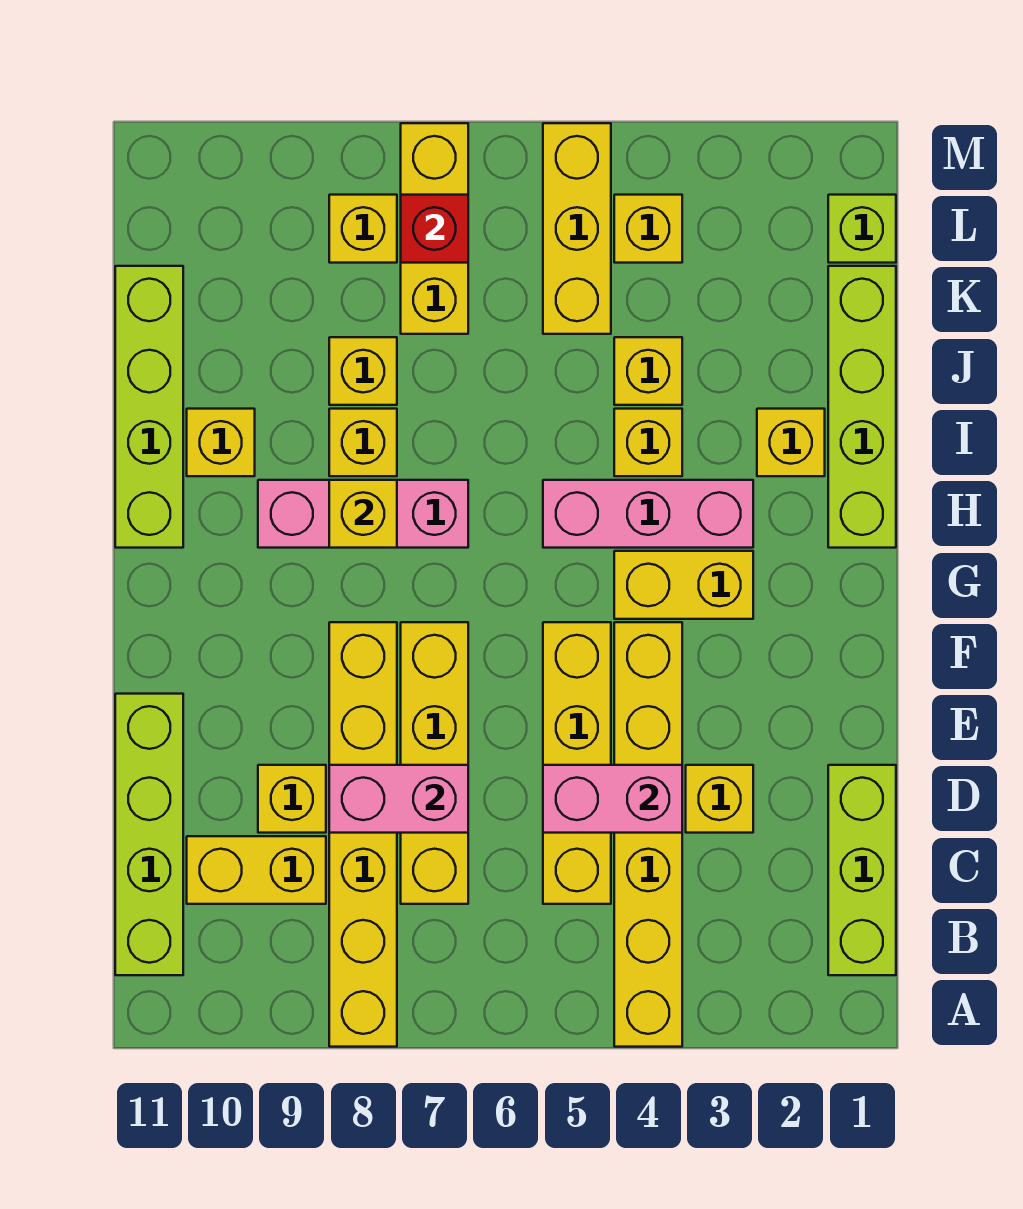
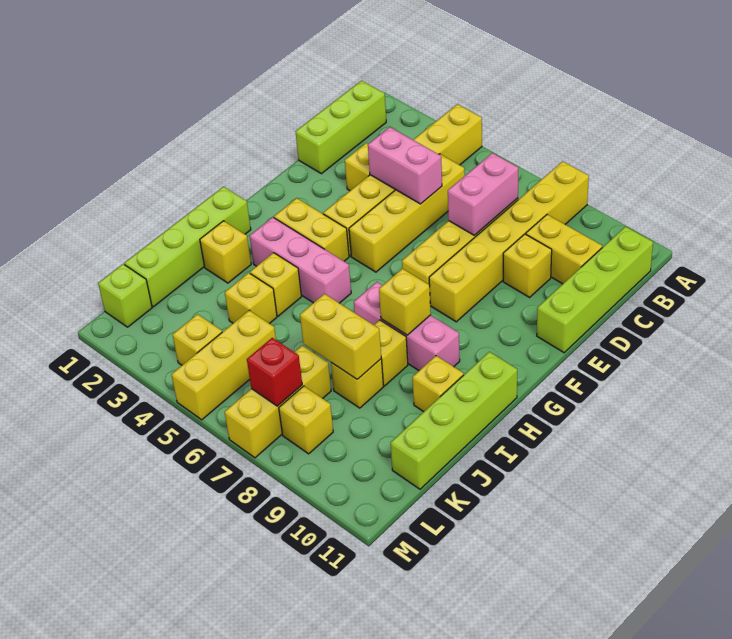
pink brick D7:D8 level 2 -> pink brick C7:D7 level 2
none -> yellow brick J7:J8 level 2

